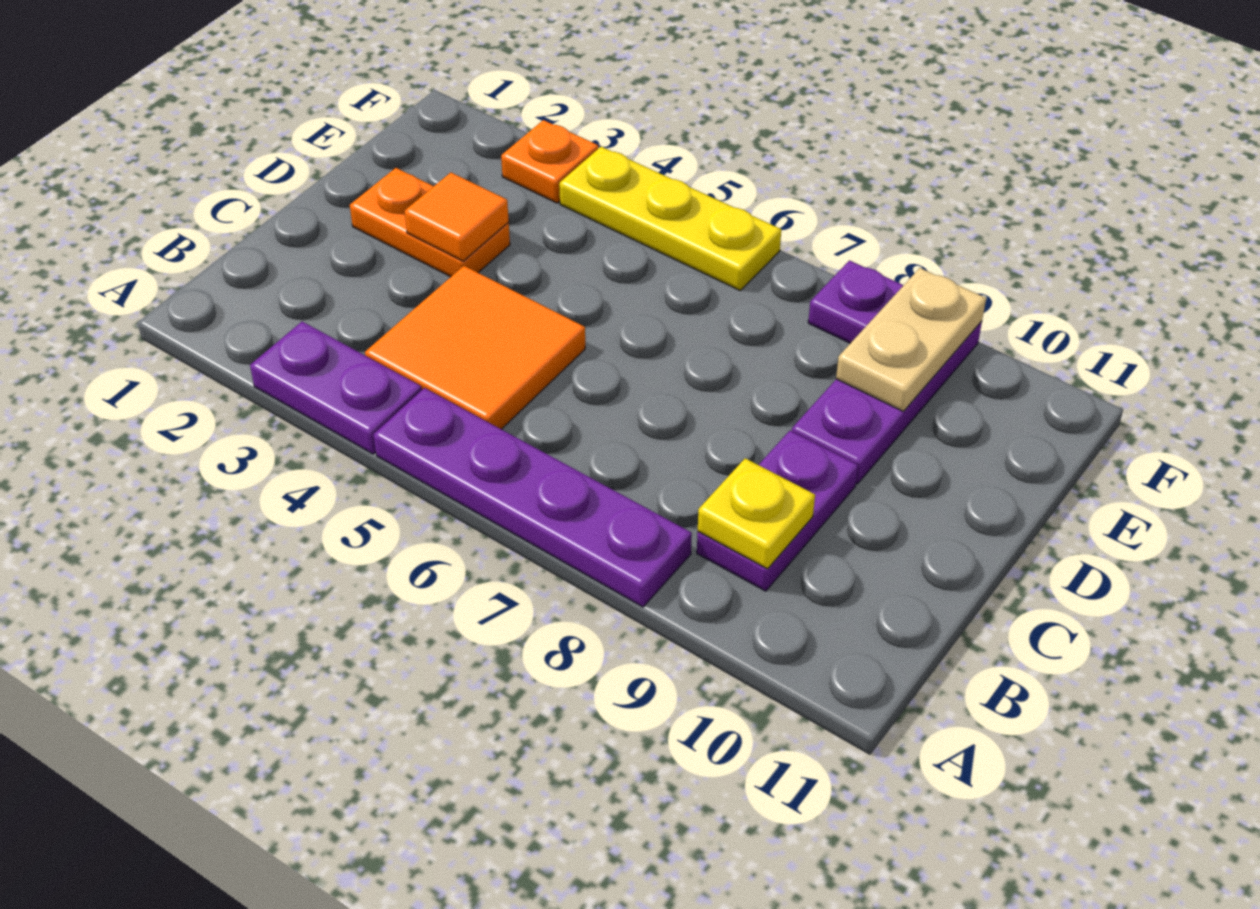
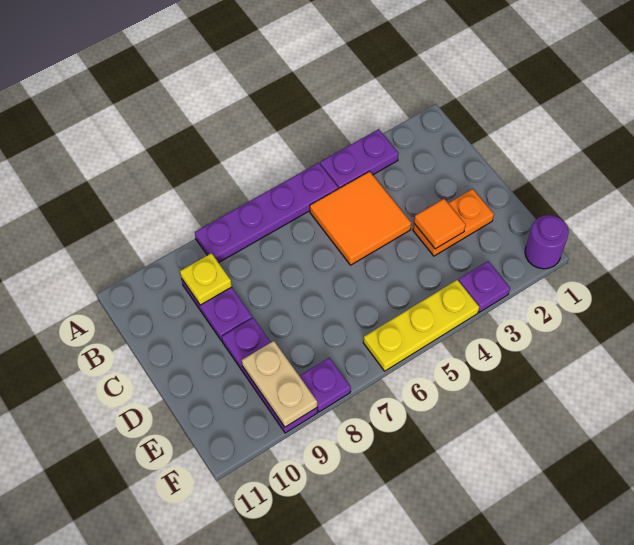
none -> purple round brick F1 level 1
orange plate F3 level 1 -> purple plate F3 level 1

